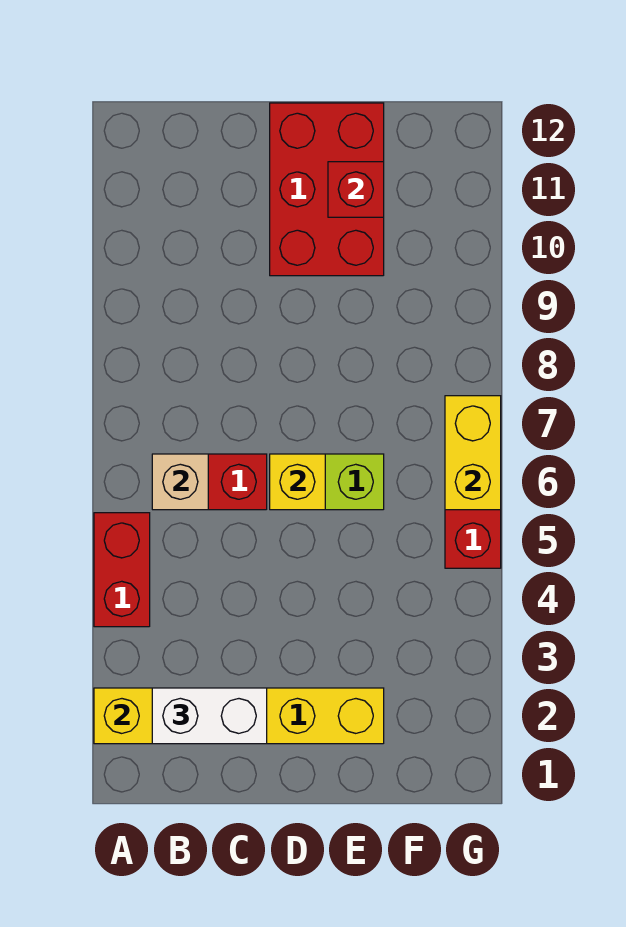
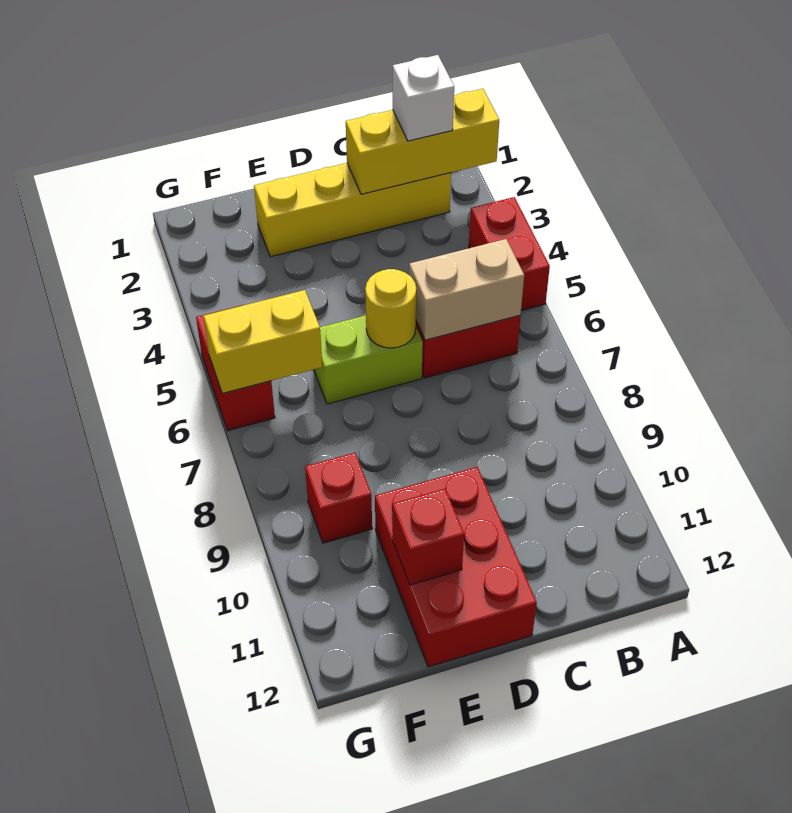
white brick B2:C2 level 3 -> white brick B2 level 3
tan brick B6 level 2 -> tan brick B6:C6 level 2
yellow brick D6 level 2 -> yellow round brick D6 level 2
none -> red brick F9 level 1
yellow brick G6:G7 level 2 -> yellow brick F6:G6 level 2

